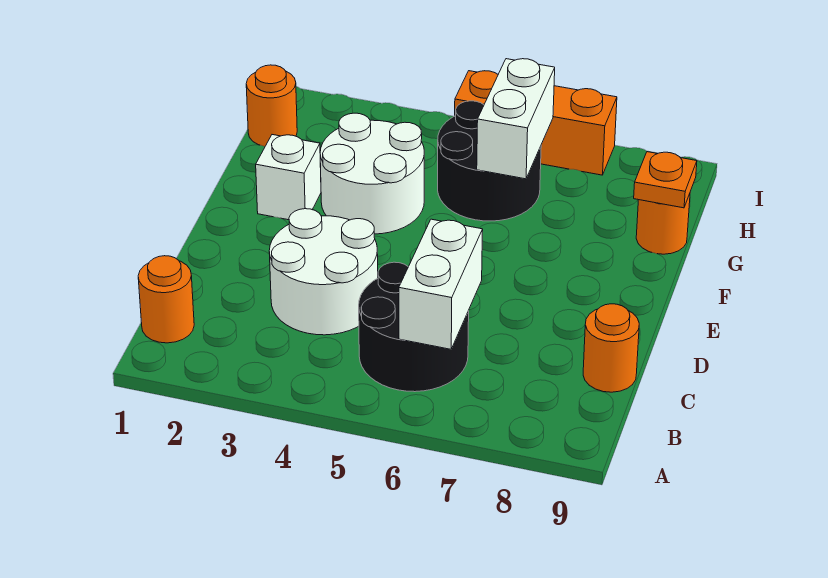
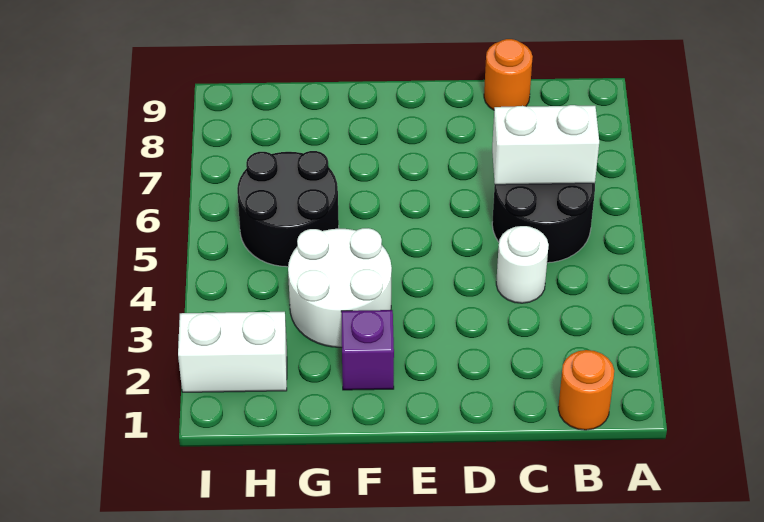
white round brick C3:D4 level 1 -> white round brick C4 level 1
white brick F2 level 1 -> purple brick F2 level 1
white brick G6:H6 level 2 -> white brick H2:I2 level 1
orange round brick G9 level 1 -> none
orange plate G9 level 2 -> none
orange round brick H1 level 1 -> none
orange brick I5:I7 level 1 -> none

